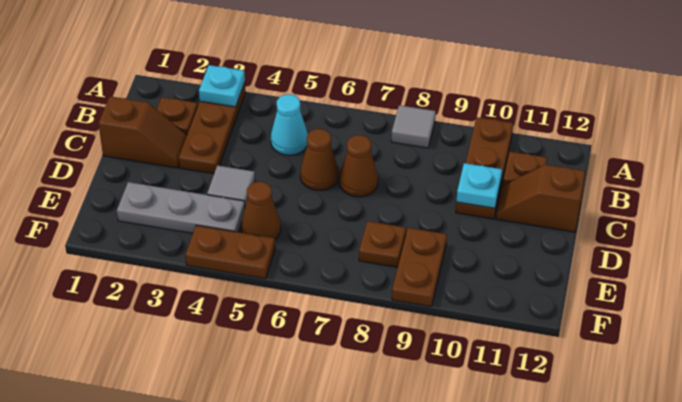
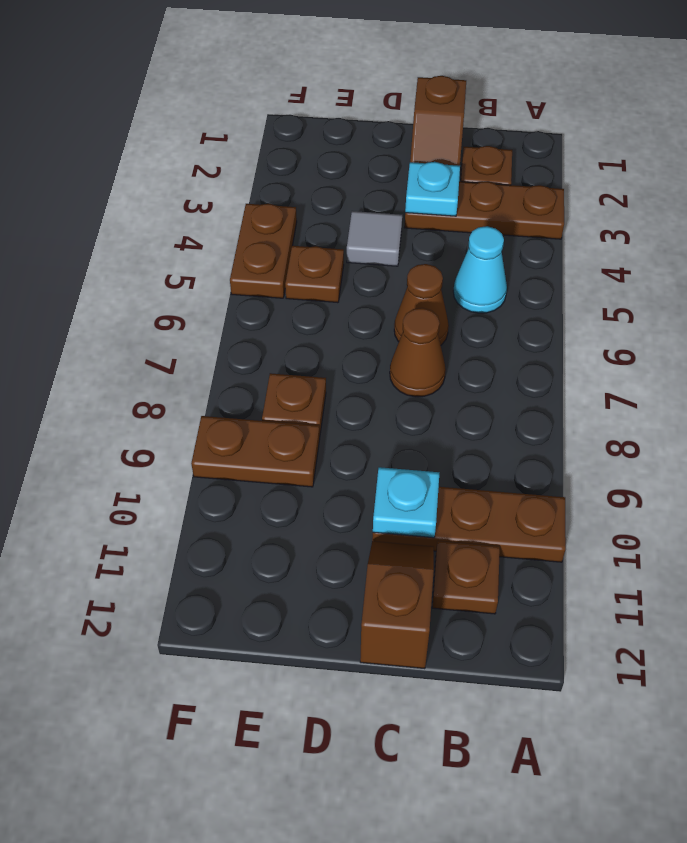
cyan plate A3 level 2 -> cyan plate C3 level 2
grey tile A8 level 1 -> none
grey plate E2:E4 level 1 -> none
brown cone E5 level 1 -> brown plate E5 level 1

